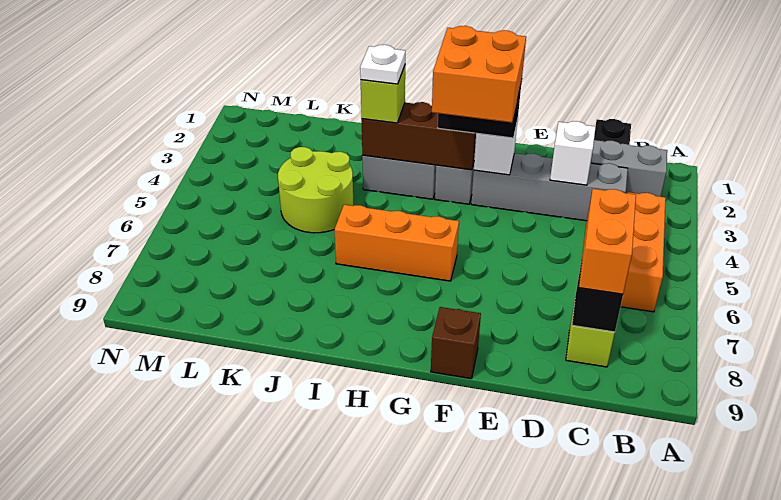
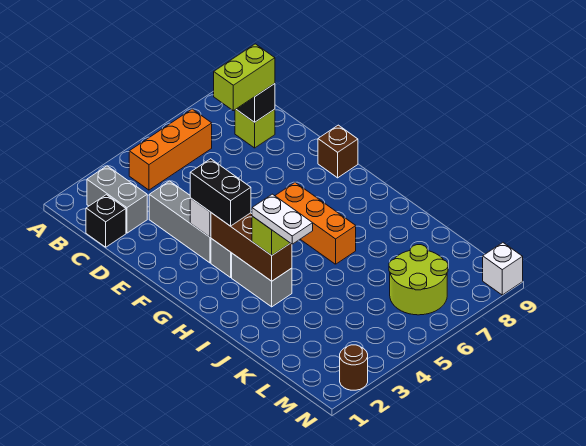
grey brick C3:F3 level 1 -> grey brick D3:F3 level 1
orange brick C7:C8 level 3 -> lime brick C7:C8 level 3
white brick D3 level 2 -> white brick N9 level 1
orange brick F3:G4 level 4 -> none
white plate I3 level 4 -> white plate I3:J3 level 4
lime round brick J4:K5 level 1 -> lime round brick L6:M7 level 1
none -> brown round brick N2 level 1

